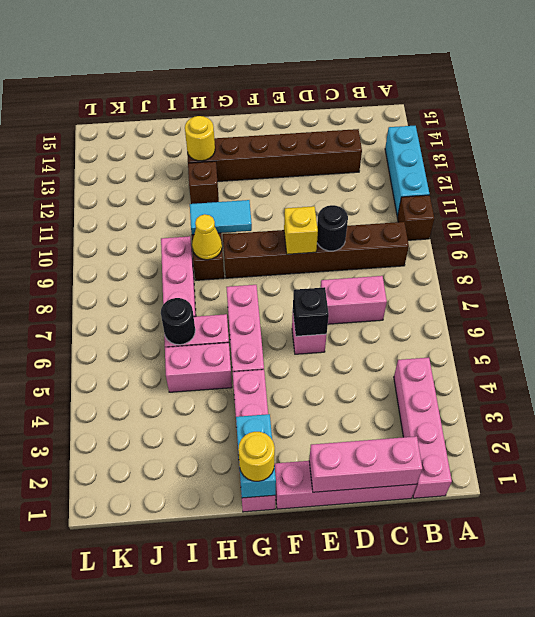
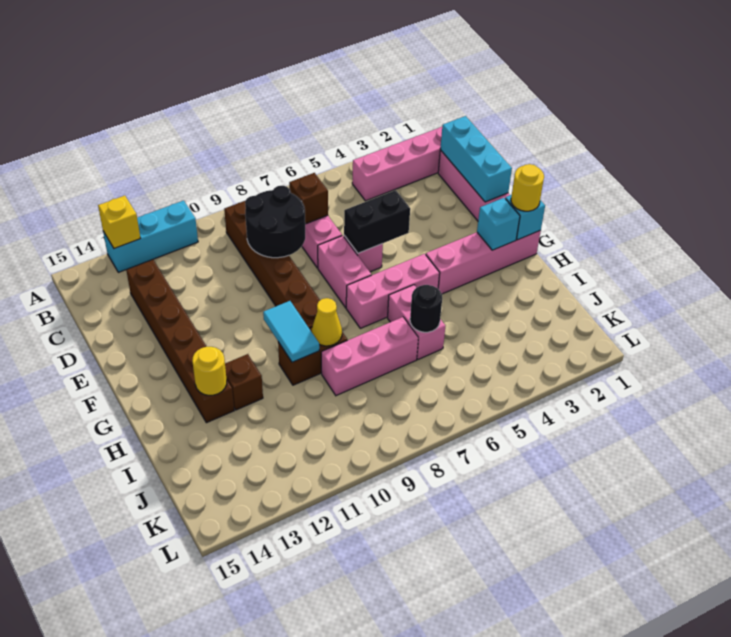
brown brick A10 level 1 -> brown brick C7 level 2
pink brick C1:E1 level 2 -> cyan brick C1:E1 level 2
black round brick D9 level 2 -> black round brick C8:D9 level 2
black brick E6 level 2 -> black brick E5:E6 level 2
yellow brick E9 level 2 -> yellow brick A13 level 2
pink brick H5:I5 level 1 -> pink brick E7:F7 level 1

